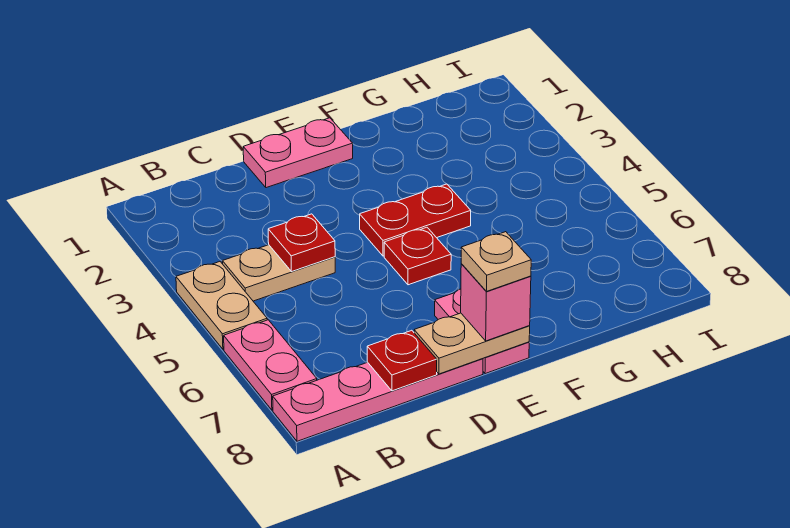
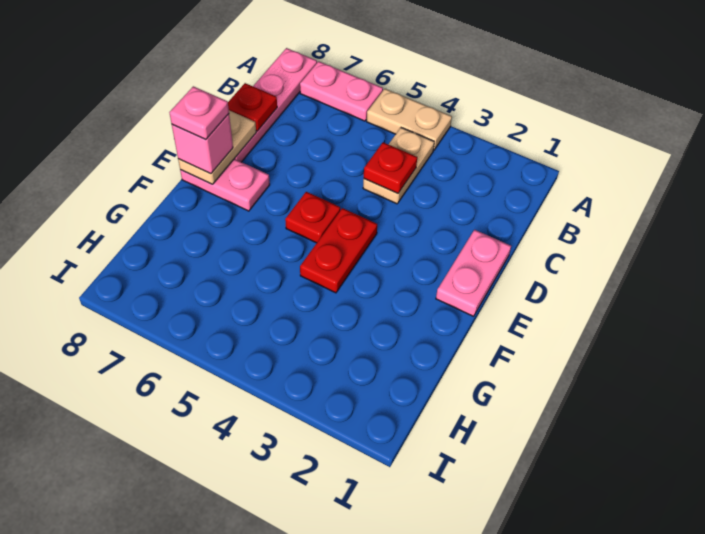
tan plate E8 level 4 -> pink plate E8 level 4

